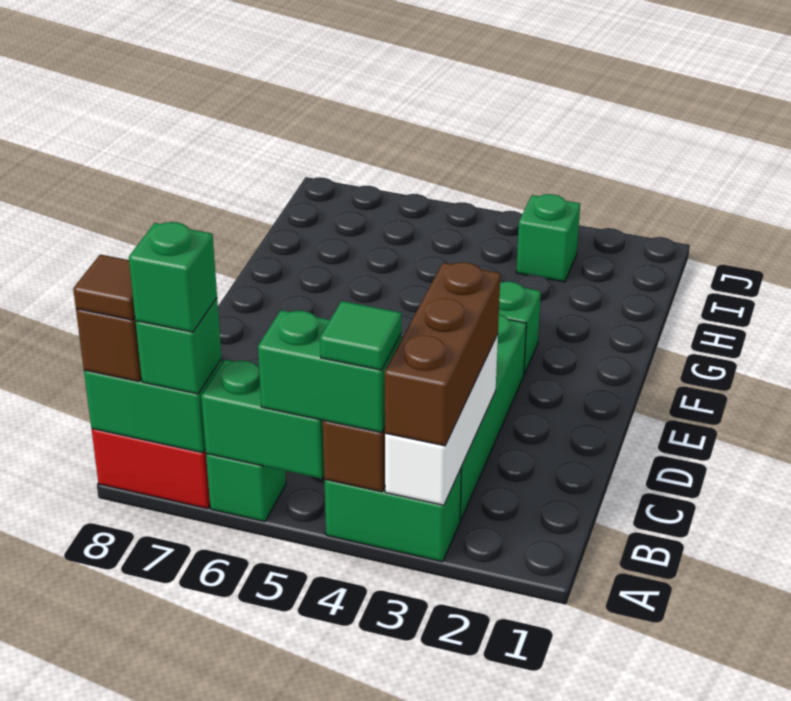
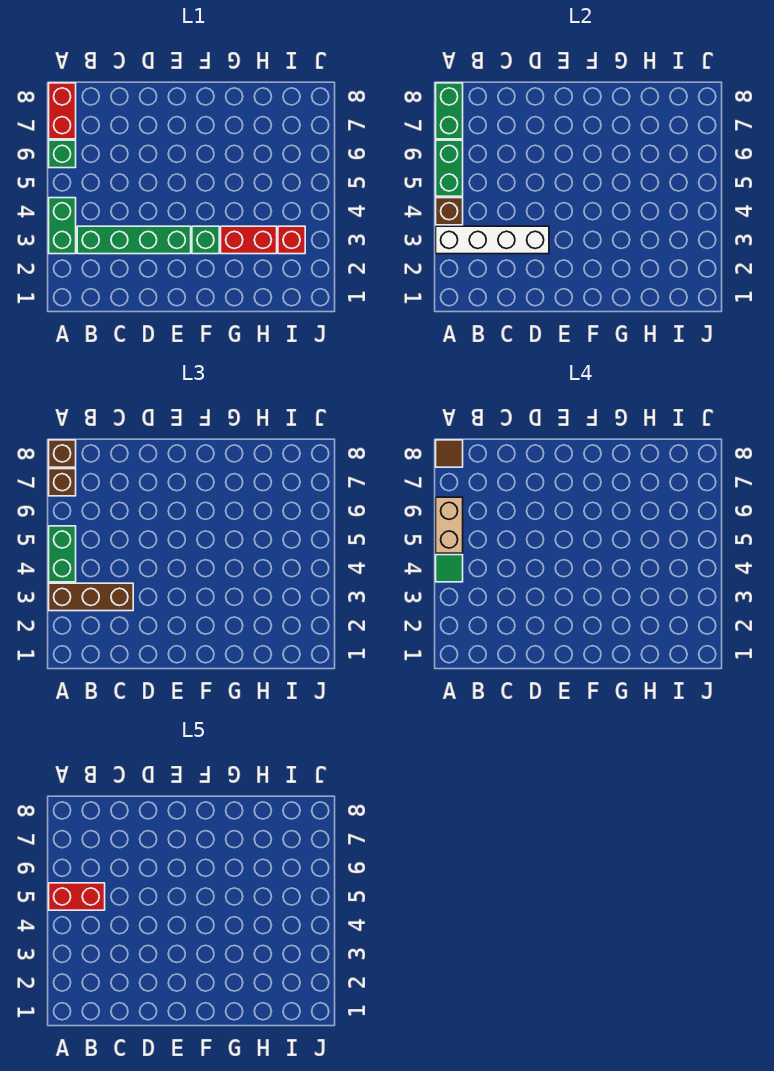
white brick A3:C3 level 2 -> white brick A3:D3 level 2
none -> tan brick A5:A6 level 4
none -> red brick A5:B5 level 5
green brick A7 level 3 -> brown brick A7 level 3
green brick A7 level 4 -> none
none -> red brick G3:H3 level 1
green brick I3 level 1 -> red brick I3 level 1

